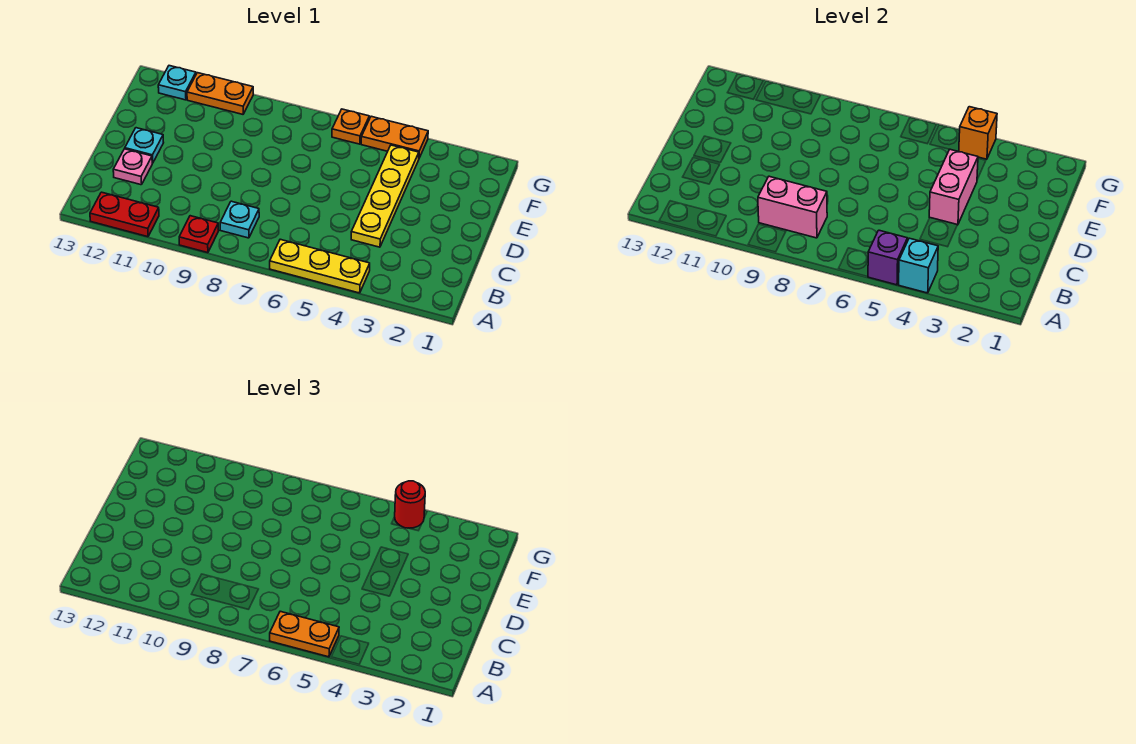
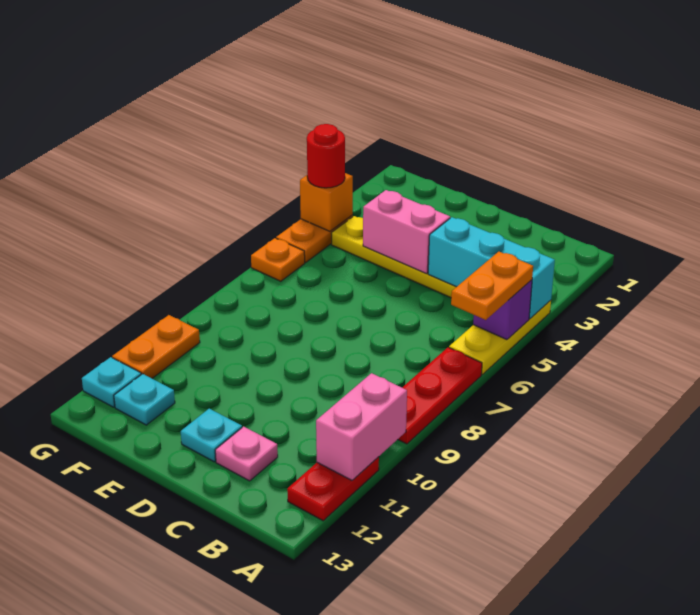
cyan brick A4 level 2 -> cyan brick A4:C4 level 2
red plate A9 level 1 -> red plate A7:A9 level 1
cyan plate B8 level 1 -> cyan plate F12 level 1
pink brick B8:B9 level 2 -> pink brick A10:A11 level 2

